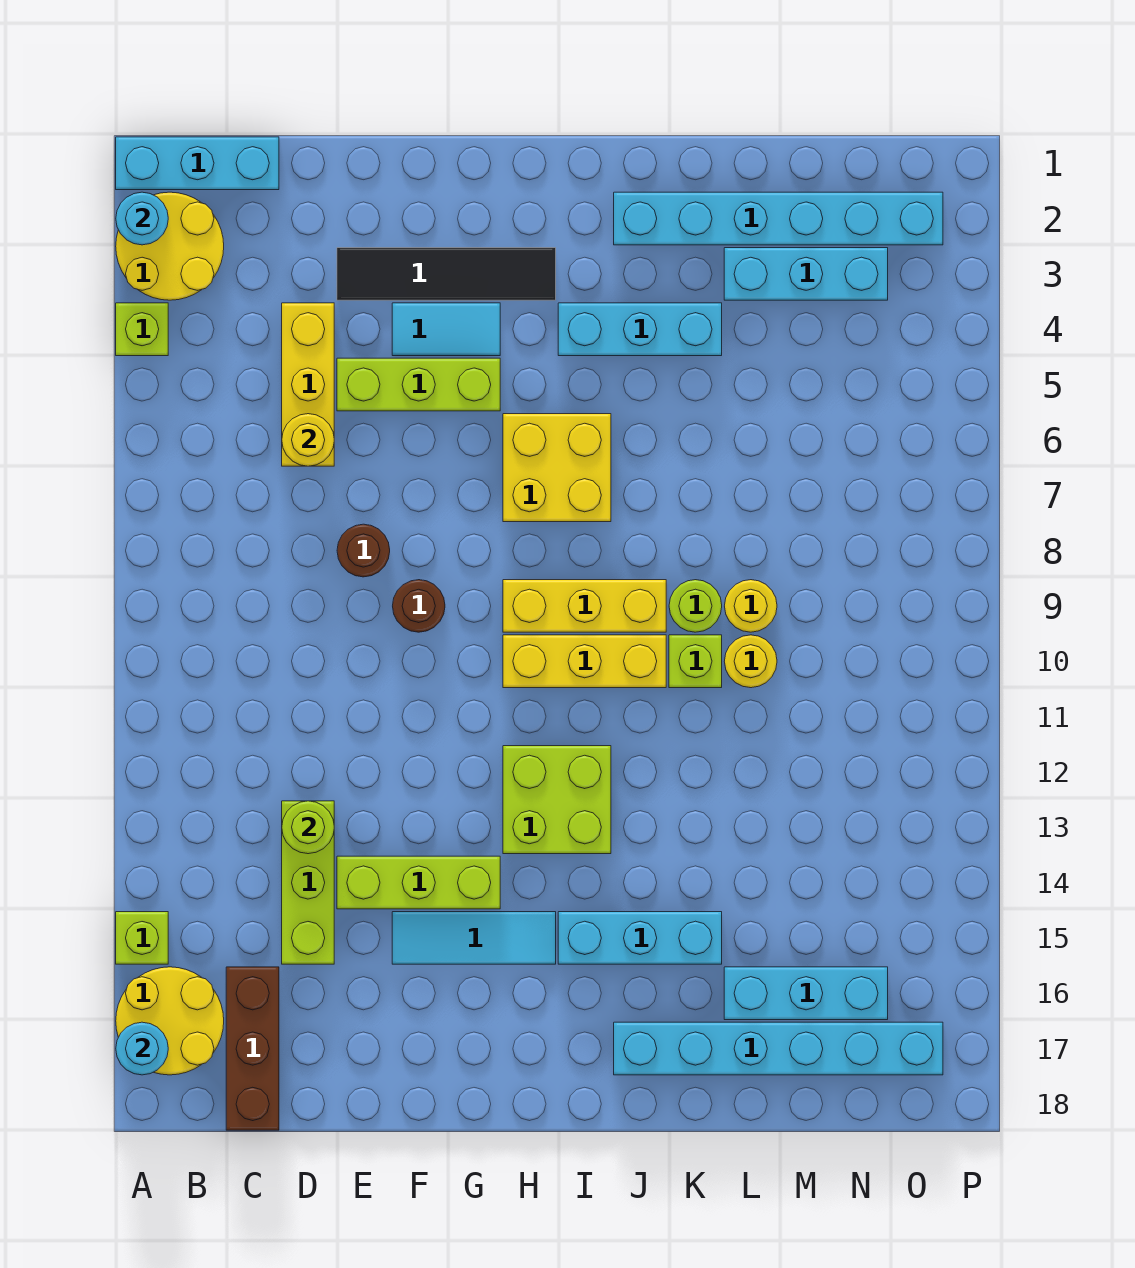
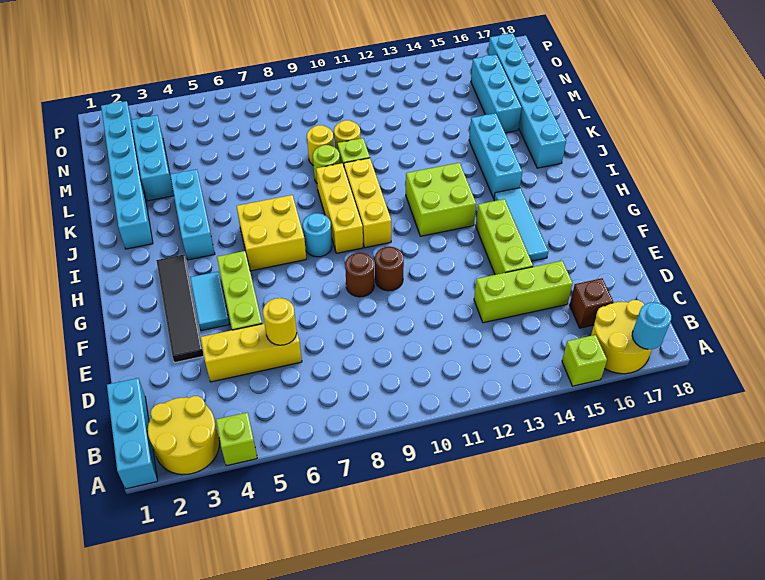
cyan round brick A2 level 2 -> cyan round brick H8 level 1
brown brick C16:C18 level 1 -> brown brick C16 level 1
lime round brick D13 level 2 -> none
brown round brick E8 level 1 -> brown round brick F10 level 1

